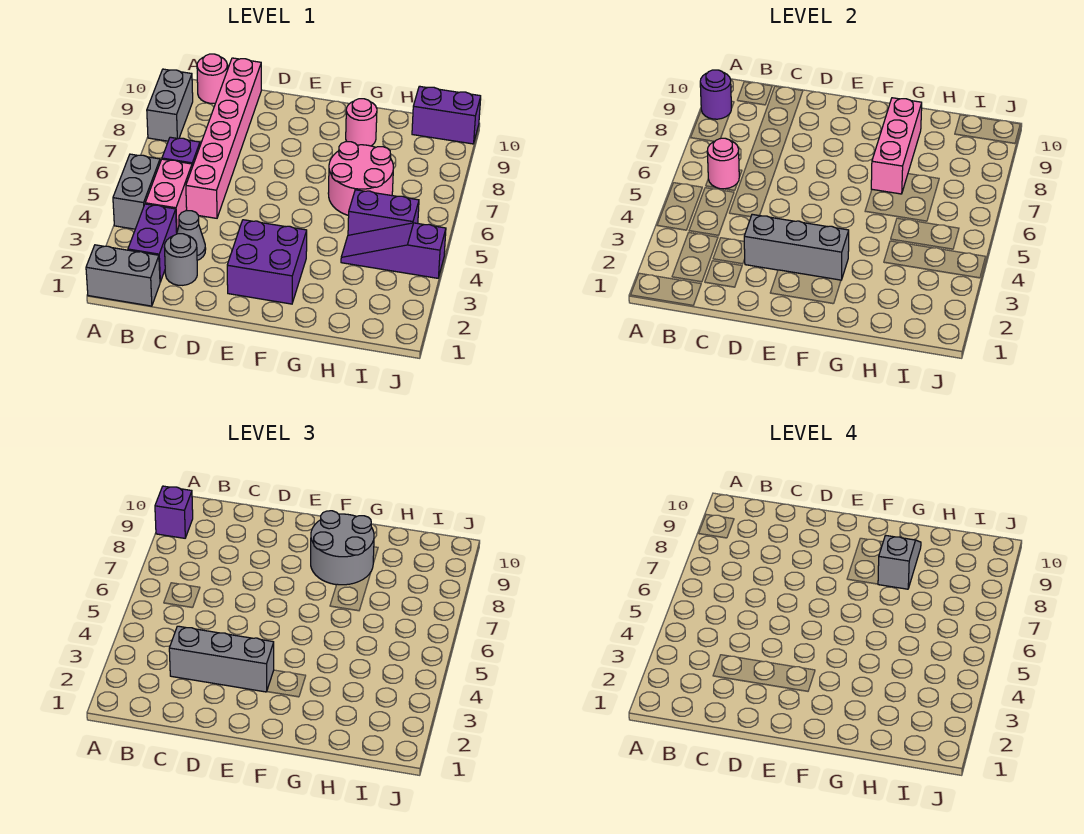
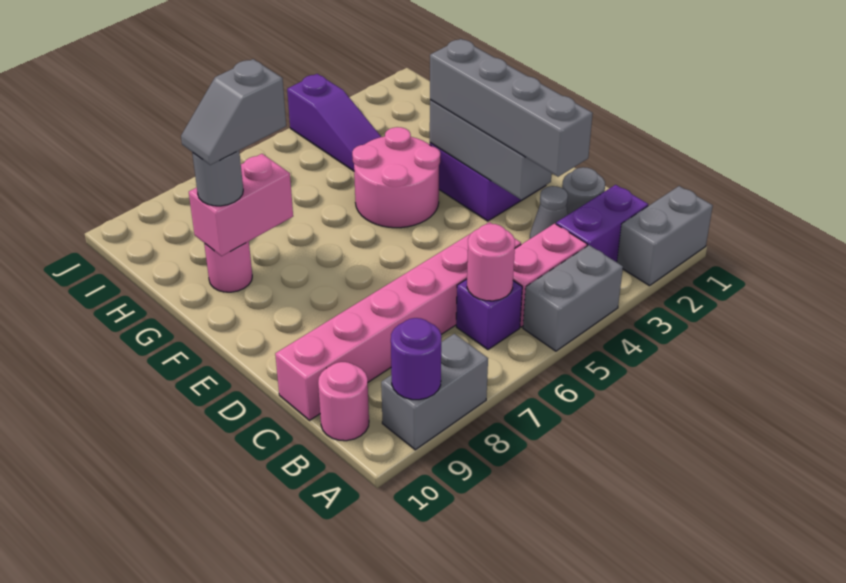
grey brick A1:B1 level 1 -> grey brick A1:A2 level 1
purple brick A9 level 3 -> none
grey brick C3:E3 level 3 -> grey brick C3:F3 level 3
grey round brick F8:G9 level 3 -> grey round brick G9 level 3
pink round brick G6:H7 level 1 -> pink round brick F4:G5 level 1
pink brick G7:G9 level 2 -> pink brick G8:G9 level 2
purple brick H5:I5 level 1 -> none
purple brick I10:J10 level 1 -> none

